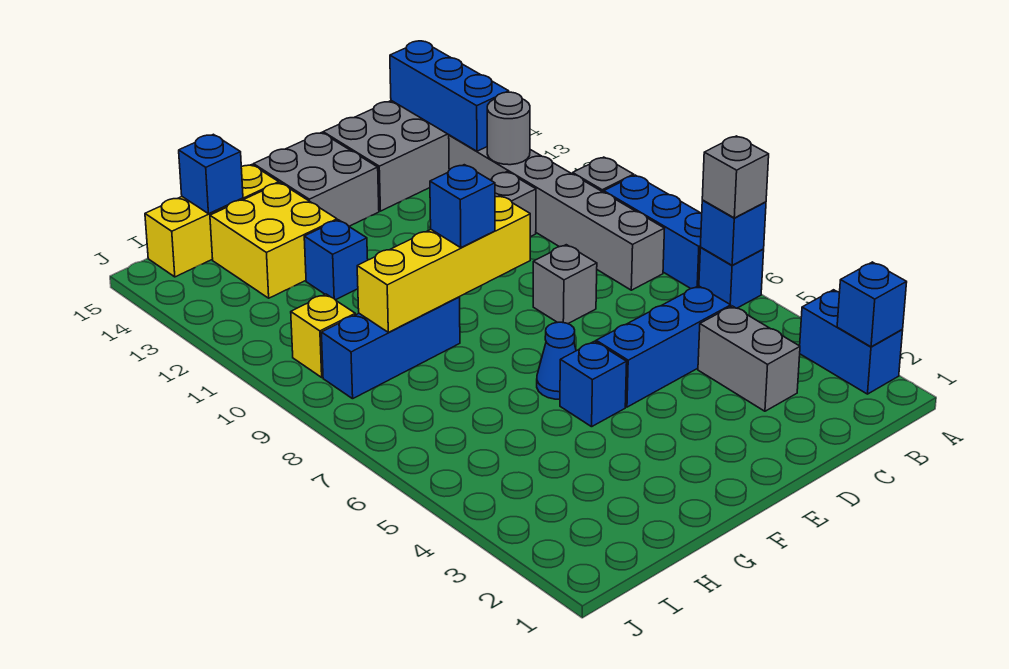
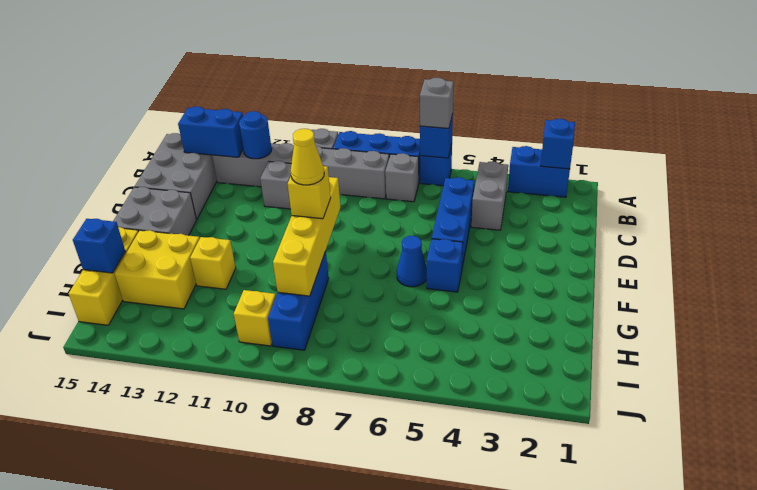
grey round brick B12 level 2 -> blue round brick B12 level 2
blue brick B13:B15 level 2 -> blue brick B13:B14 level 2
grey brick C3:C4 level 1 -> grey brick B4:C4 level 1
grey brick D8 level 1 -> grey brick B7 level 1
blue brick F9 level 3 -> yellow brick F9 level 3
none -> yellow cone F9 level 4
blue brick G12 level 1 -> yellow brick G12 level 1

